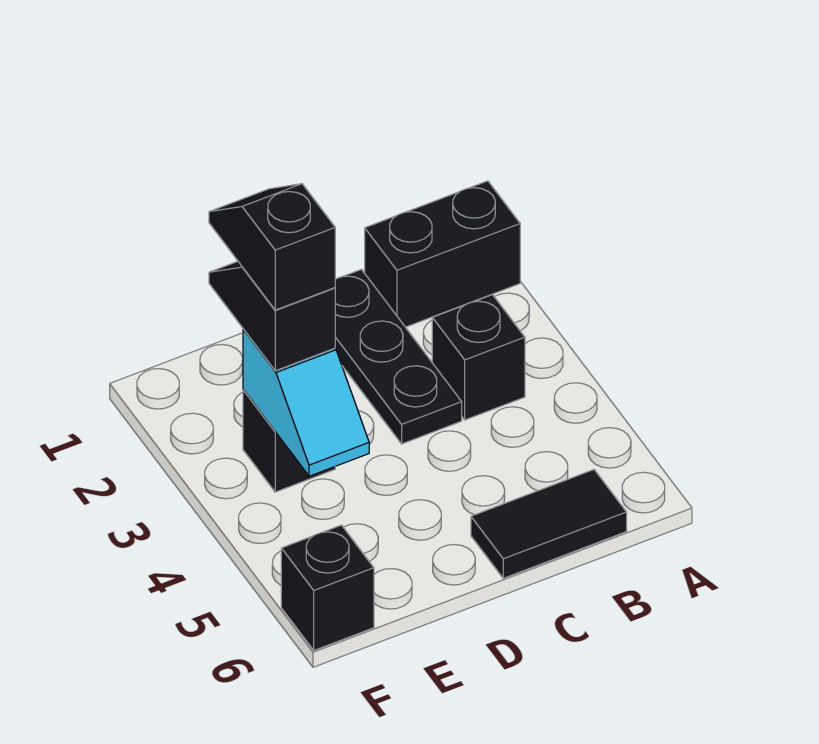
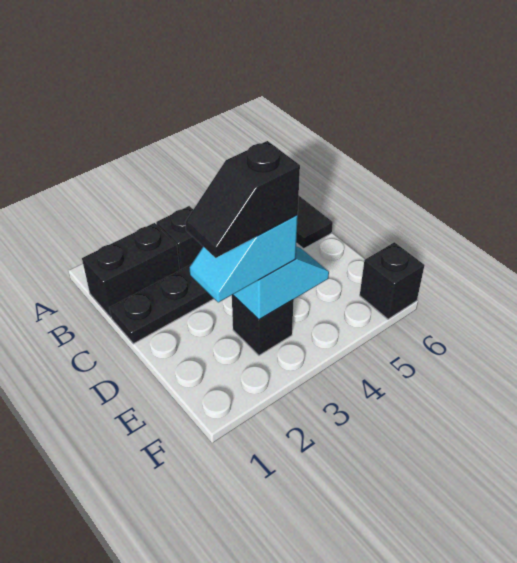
black brick A1:B1 level 1 -> black brick B1:B2 level 1
black slope E2:E3 level 3 top 3 -> cyan slope E2:E3 level 3 top 3

